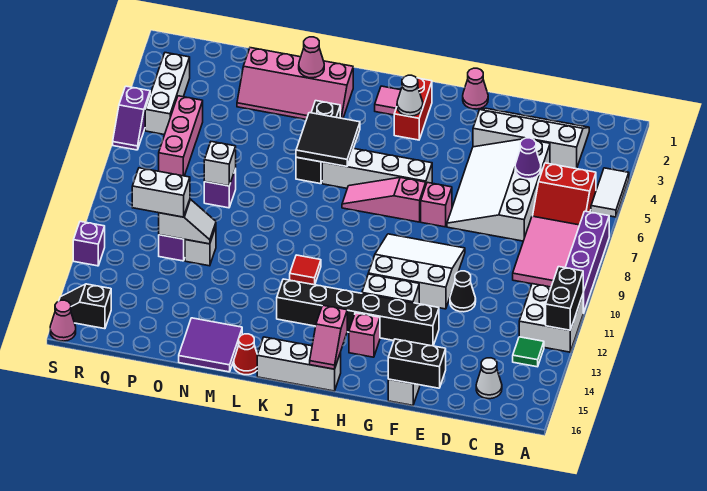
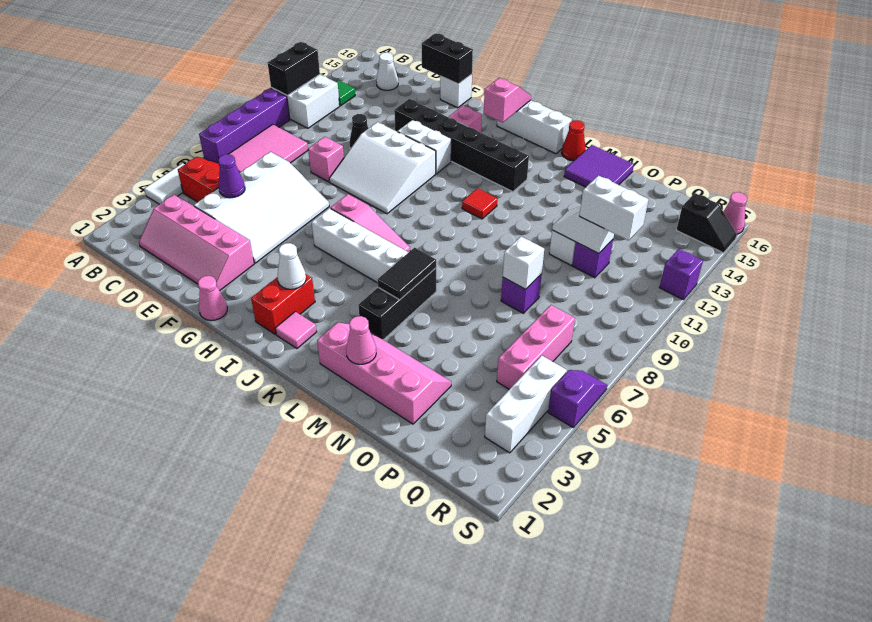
white slope C2:F3 level 1 top 3 -> pink slope C2:F3 level 1 top 3
pink brick G7 level 1 -> pink brick E9 level 1
black tile K5:L6 level 2 -> black tile L5:L6 level 2

